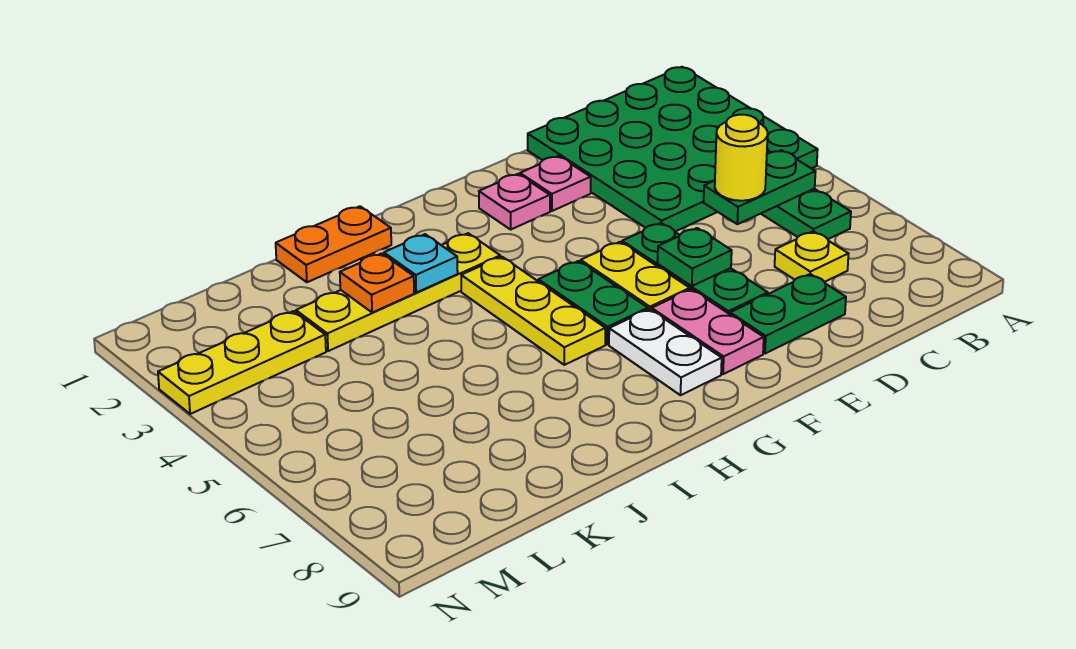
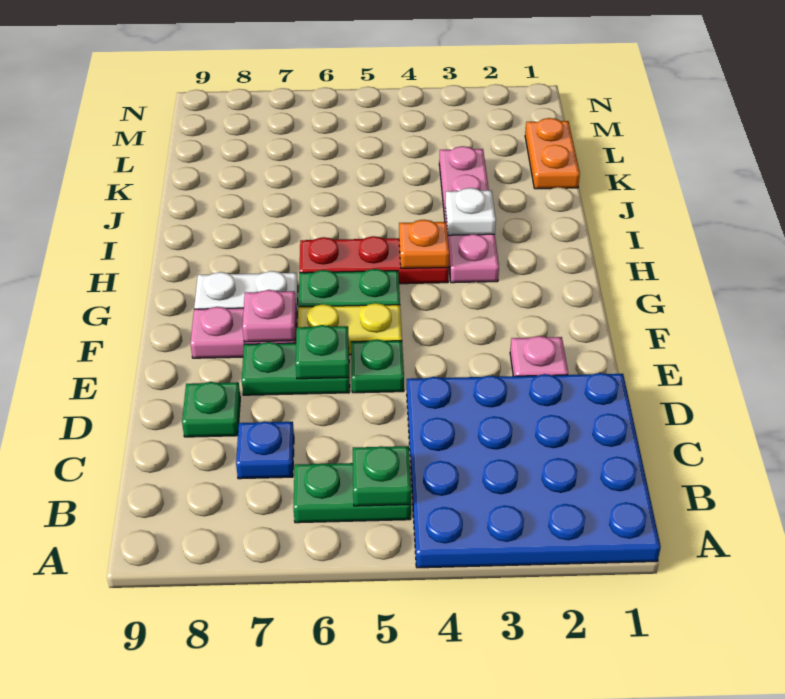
green plate A1:D4 level 1 -> blue plate A1:D4 level 1
green plate B5:C5 level 2 -> green plate B5 level 2
yellow round brick C5 level 3 -> none
yellow plate C7 level 1 -> blue plate C7 level 1
green plate D8:E8 level 1 -> green plate D8 level 1
pink plate F2 level 1 -> pink plate F7 level 2
yellow plate H3:K3 level 1 -> pink plate H3:K3 level 1
yellow plate H4:H6 level 1 -> red plate H4:H6 level 1
orange plate I1:J1 level 1 -> orange plate K1:L1 level 1
cyan plate I3 level 2 -> white plate I3 level 2
orange plate J3 level 2 -> orange plate H4 level 2
yellow plate L3:N3 level 1 -> none

